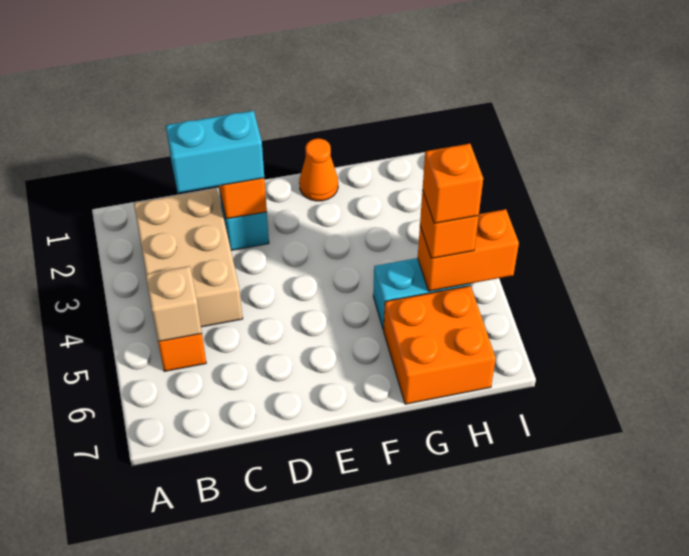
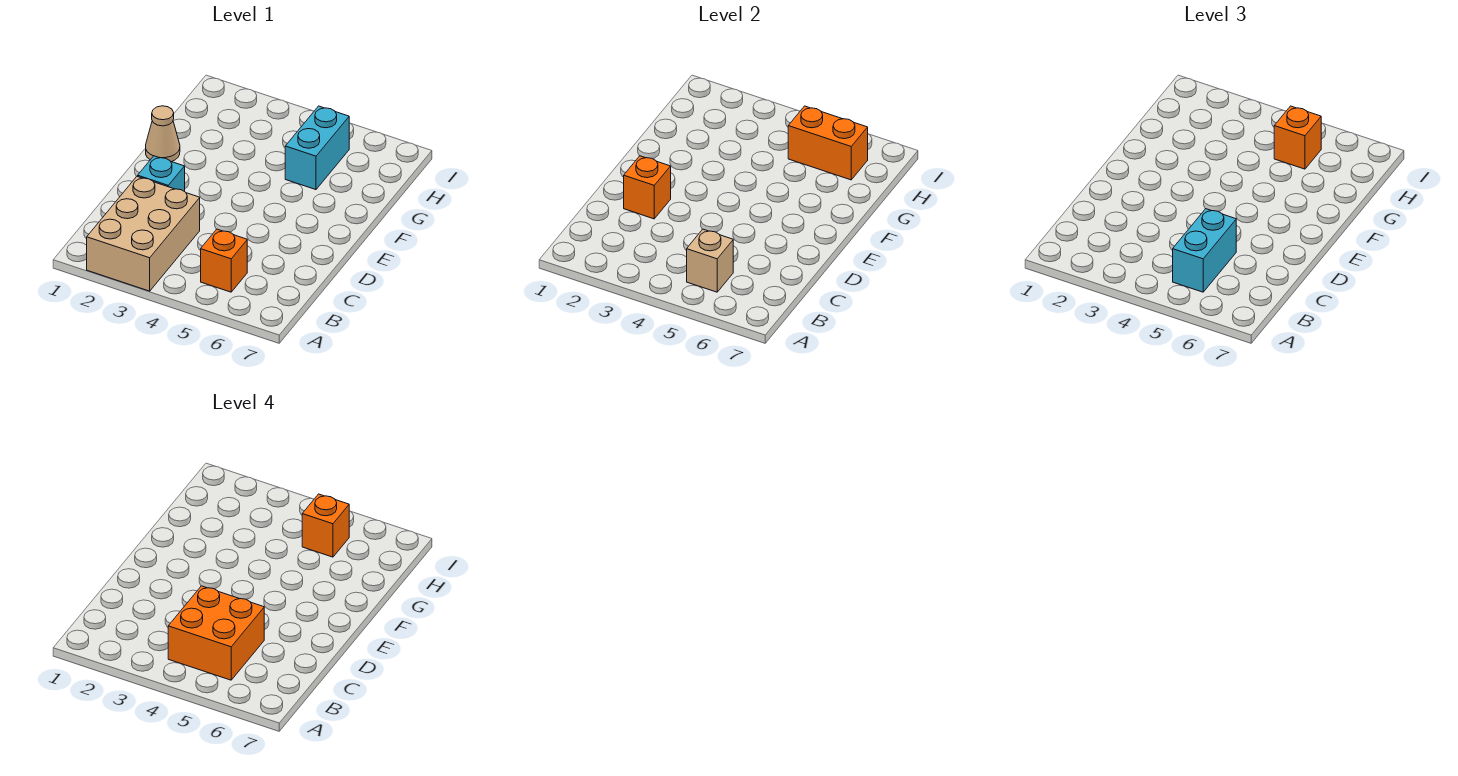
tan brick B2:C4 level 1 -> tan brick A2:C3 level 1
cyan brick C2:D2 level 3 -> cyan brick B5:C5 level 3
orange cone F1 level 1 -> tan cone F1 level 1
orange brick G6:H7 level 1 -> orange brick B4:C5 level 4
orange brick H5:I5 level 2 -> orange brick H5:H6 level 2

